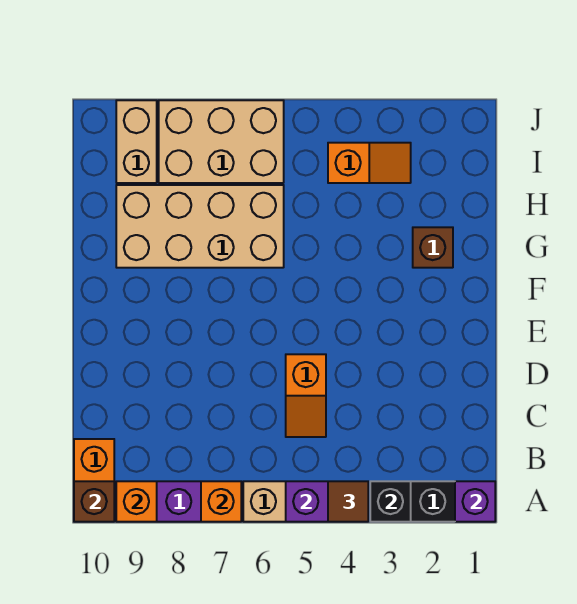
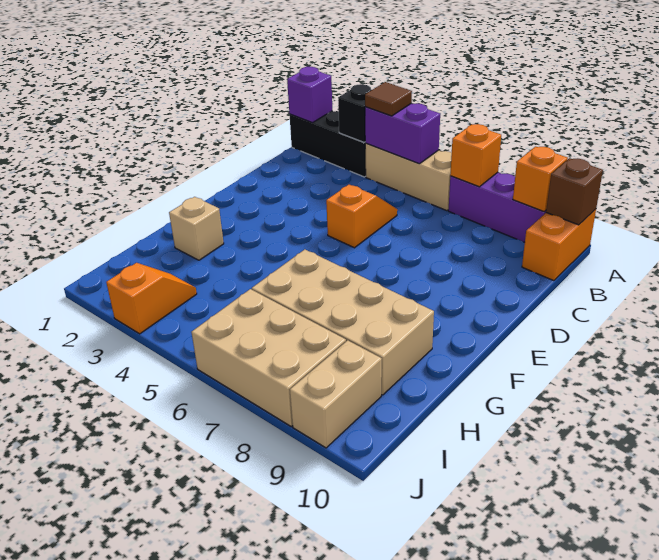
brown brick G2 level 1 -> tan brick G2 level 1
orange slope I3:I4 level 1 top 4 -> orange slope I3:J3 level 1 top J

